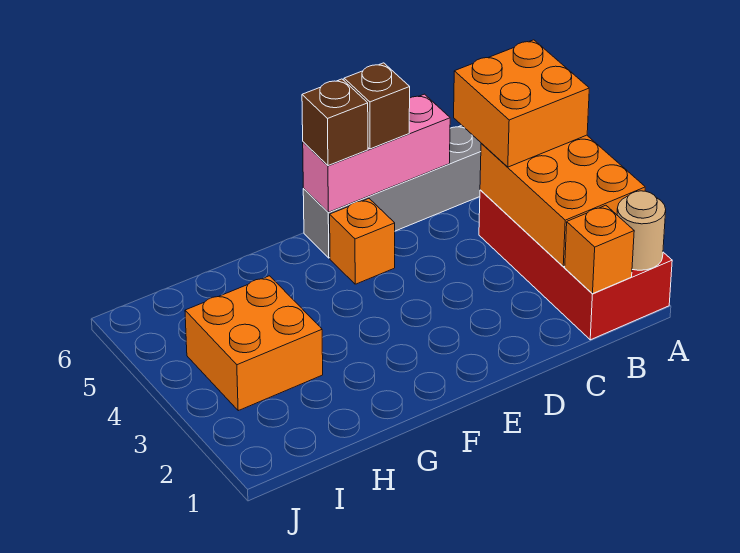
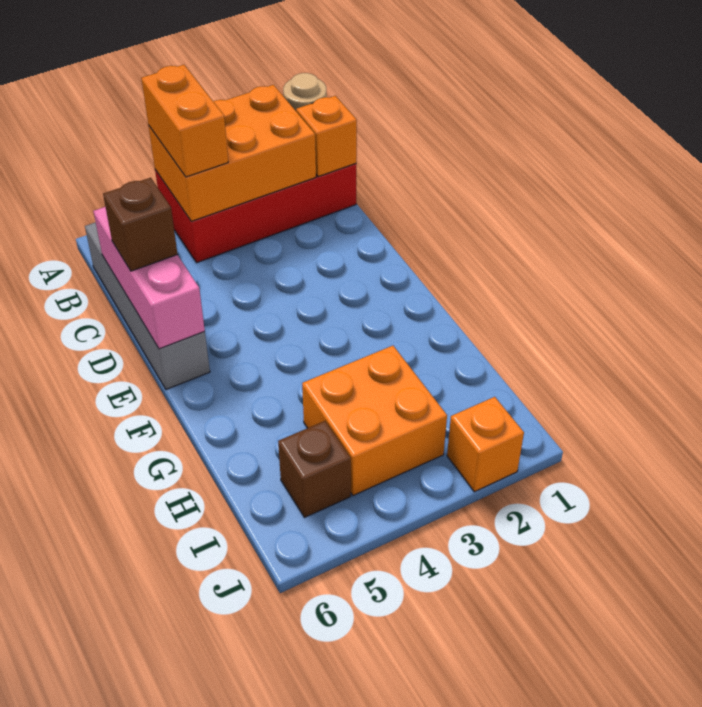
orange brick A4:B5 level 3 -> orange brick A4:B4 level 3
orange brick E5 level 1 -> orange brick J2 level 1
brown brick E6 level 3 -> brown brick I5 level 1

